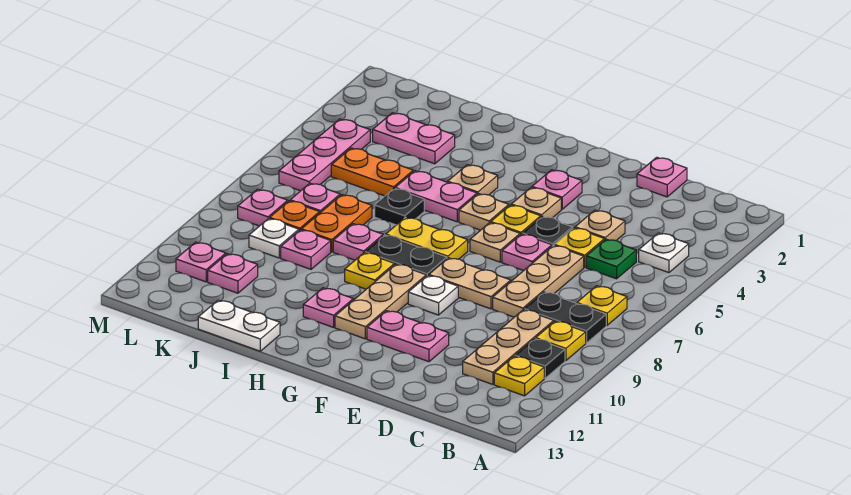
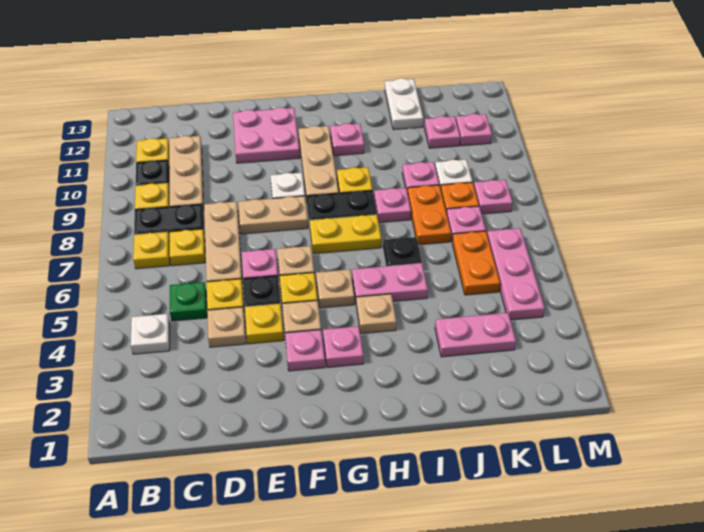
none -> yellow plate C7 level 1
pink plate D1 level 1 -> pink plate G3 level 1
none -> yellow plate E4 level 1
pink plate E11:F11 level 1 -> pink plate E11:F12 level 1
white plate I13:J13 level 1 -> white plate J12:J13 level 1
orange plate J5:K5 level 1 -> orange plate K5:K6 level 1

